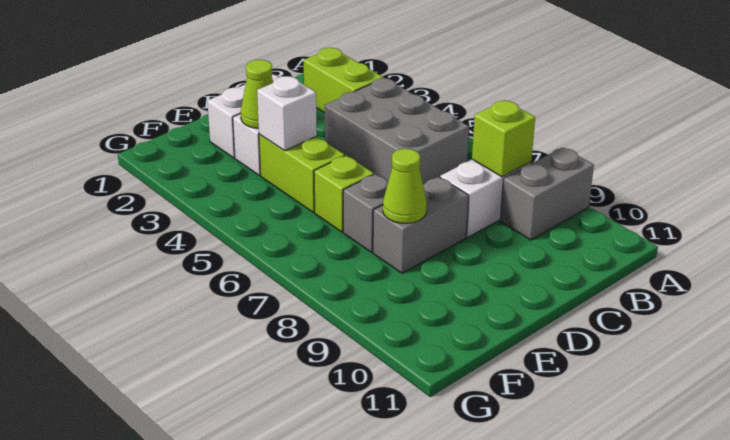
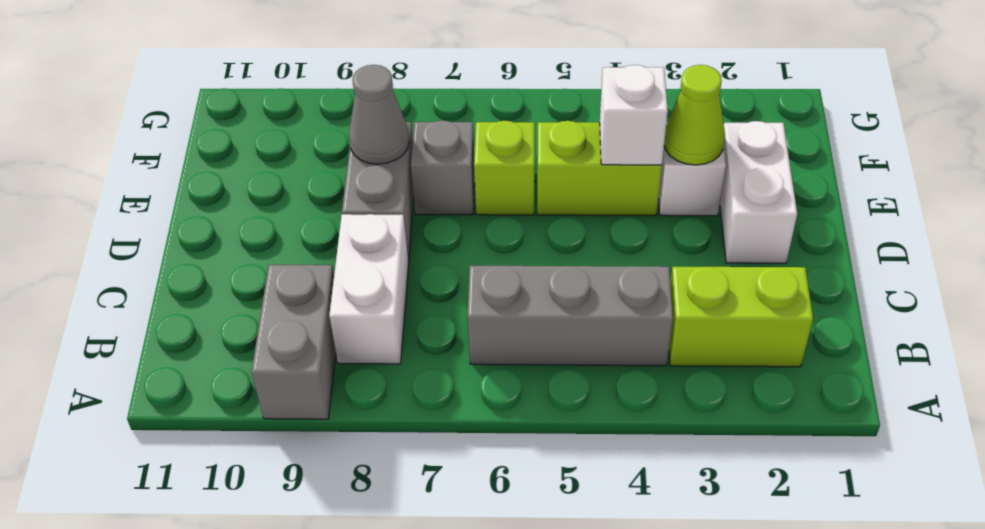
grey brick B4:C6 level 1 -> grey brick B4:B6 level 1
lime brick B8 level 2 -> none
lime cone E8 level 2 -> grey cone E8 level 2

